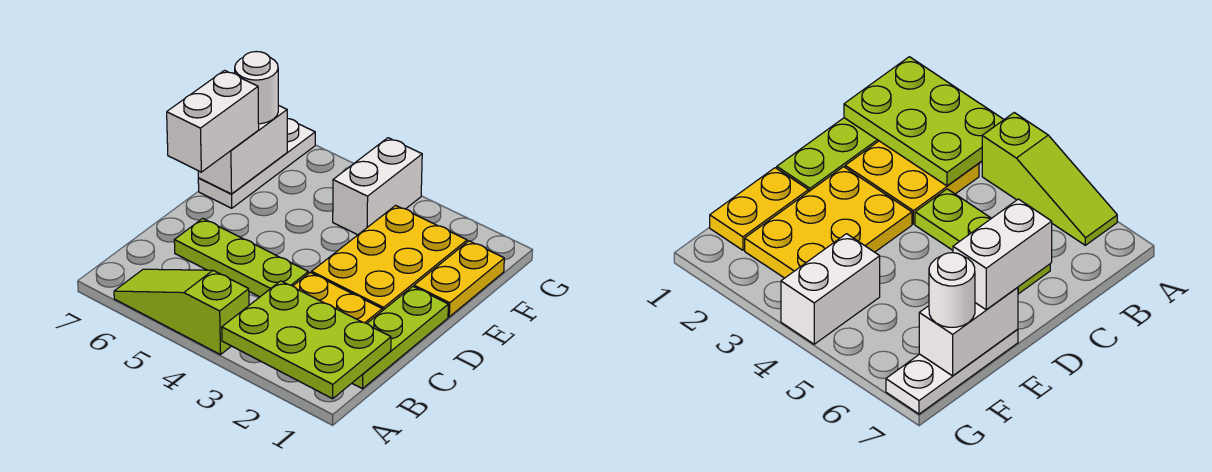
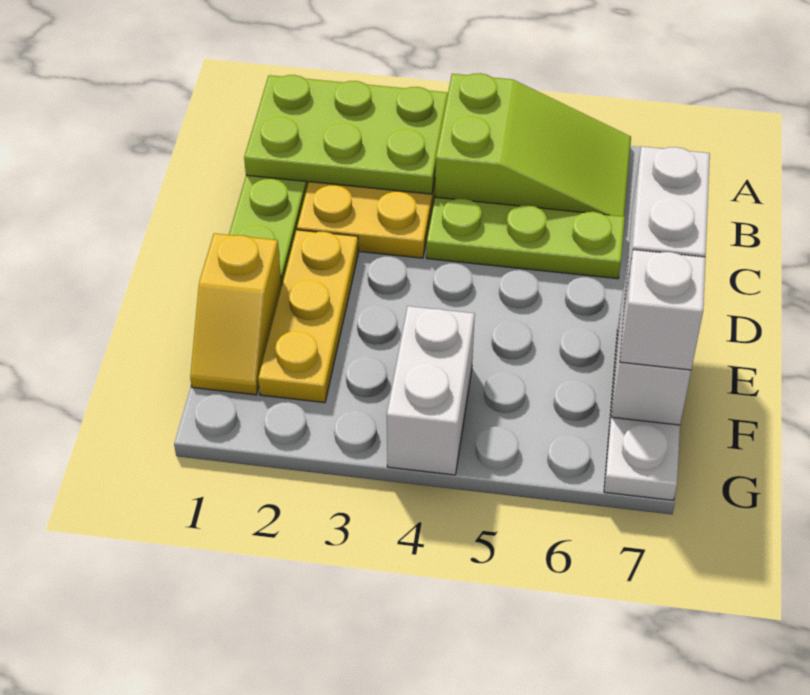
lime slope A4:A6 level 1 top 4 -> lime slope A4:B6 level 1 top 4
yellow plate D2:F3 level 1 -> yellow plate D2:F2 level 1
yellow plate E1:F1 level 1 -> yellow slope E1:F1 level 1 top E
white round brick F7 level 3 -> white brick F7 level 3

